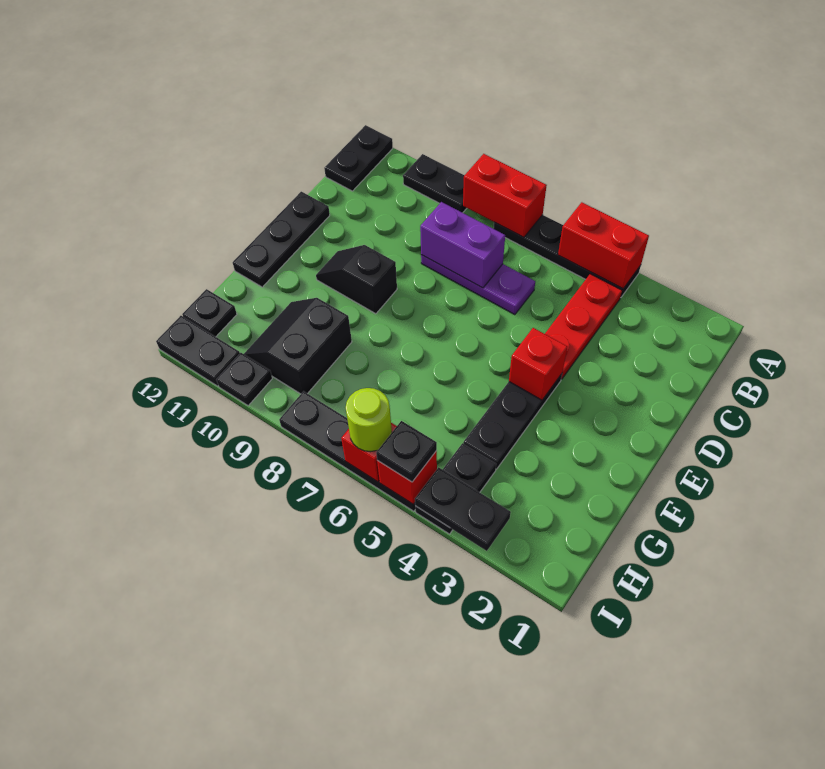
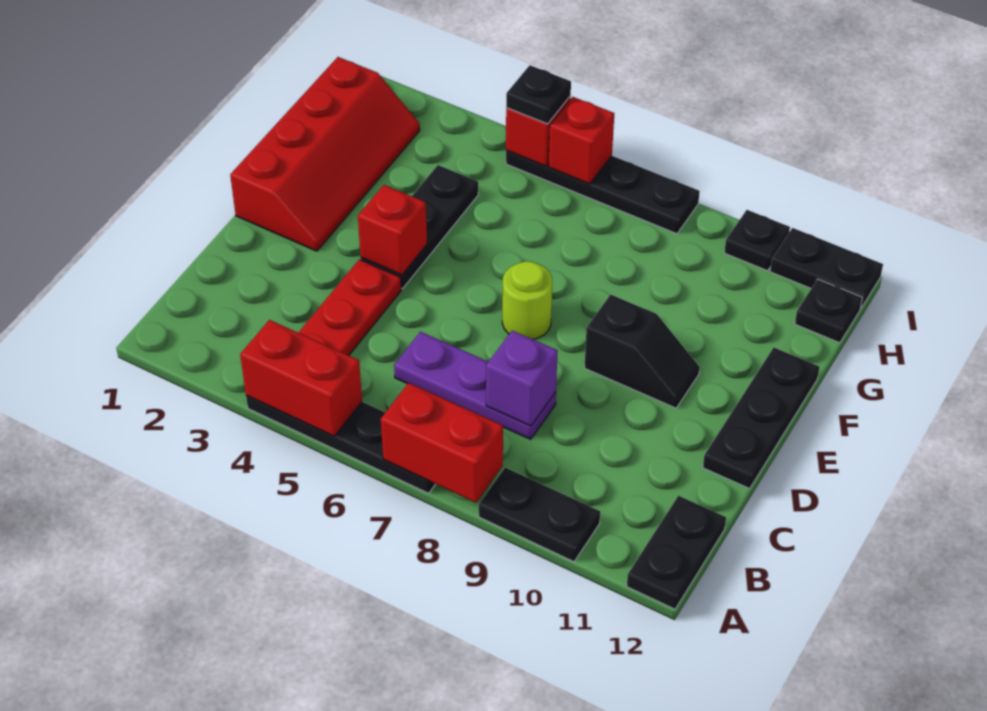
purple brick C7:C8 level 2 -> purple brick C8 level 2
none -> red slope E1:H2 level 1 top 1
black slope G9:H10 level 1 top 9 -> none
black plate H4:I4 level 1 -> none
black plate I3:I4 level 2 -> none
lime round brick I6 level 3 -> lime round brick E7 level 1

